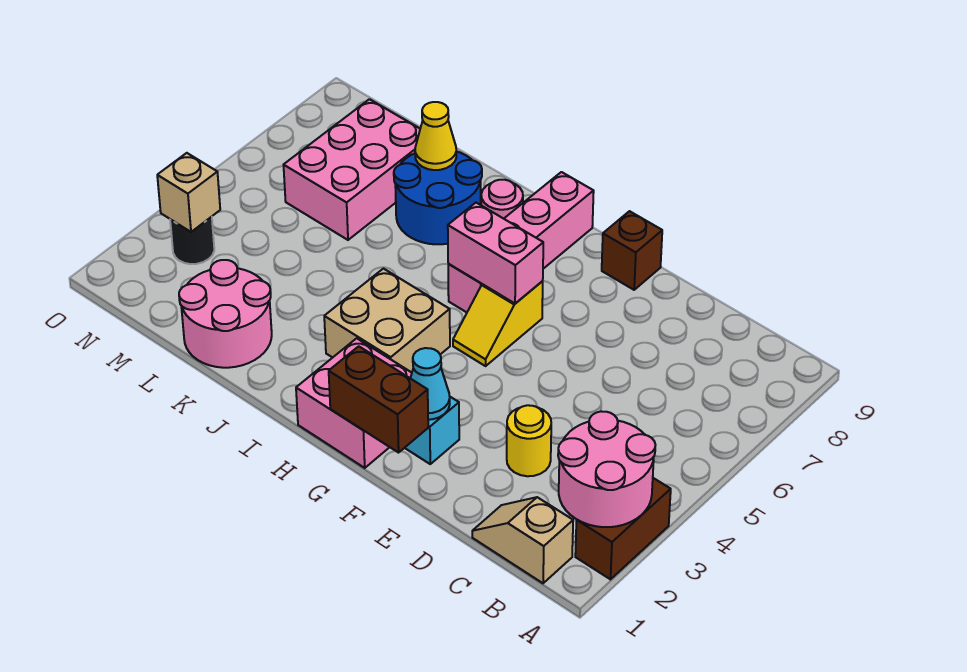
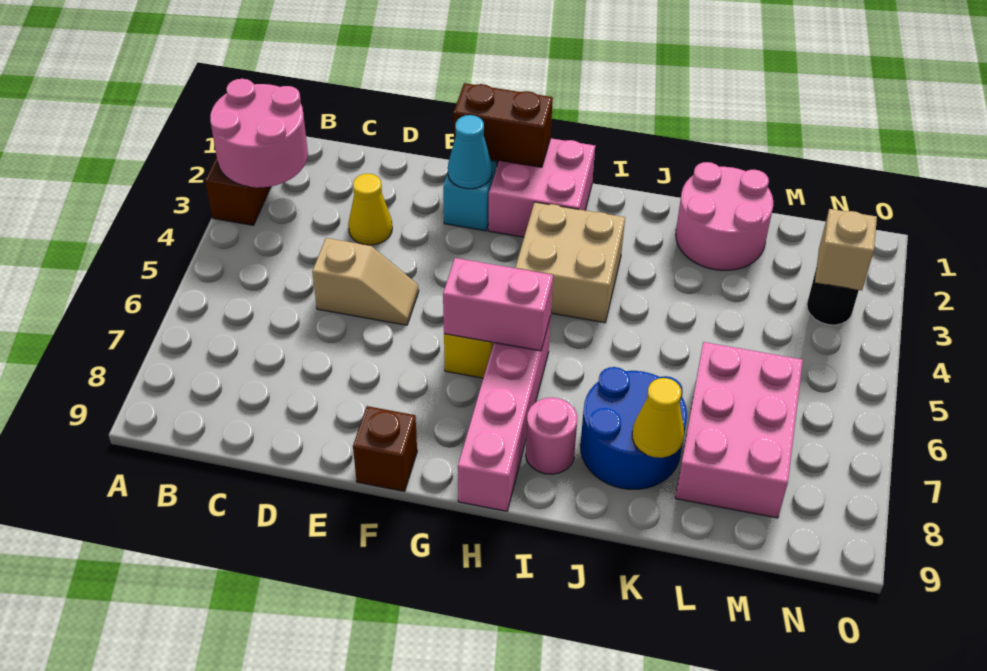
tan slope B1:C1 level 1 top B -> tan slope D5:E5 level 1 top D
yellow round brick D3 level 1 -> yellow cone D3 level 1

